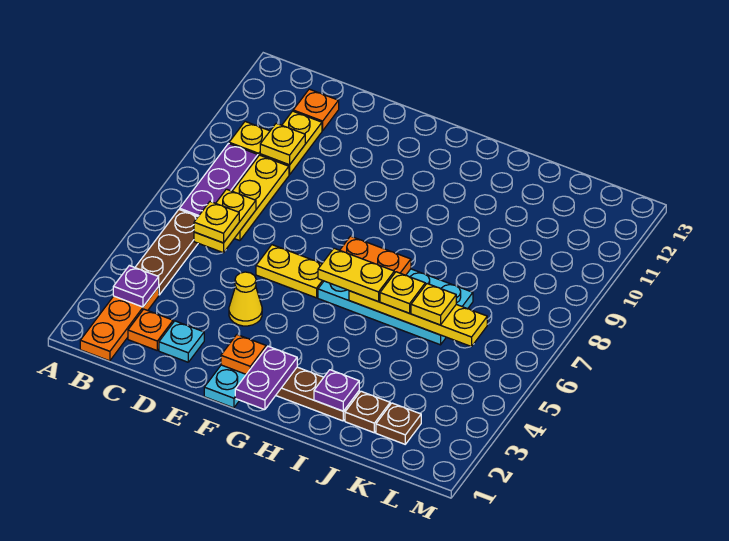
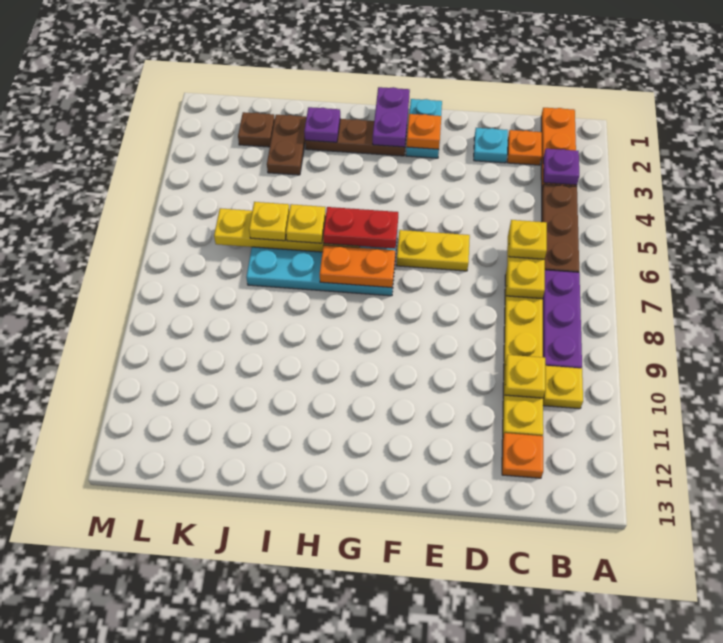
yellow cone E4 level 1 -> none
yellow plate G6:H6 level 3 -> red plate G6:H6 level 3
brown plate J2 level 1 -> brown plate J2:J3 level 1

